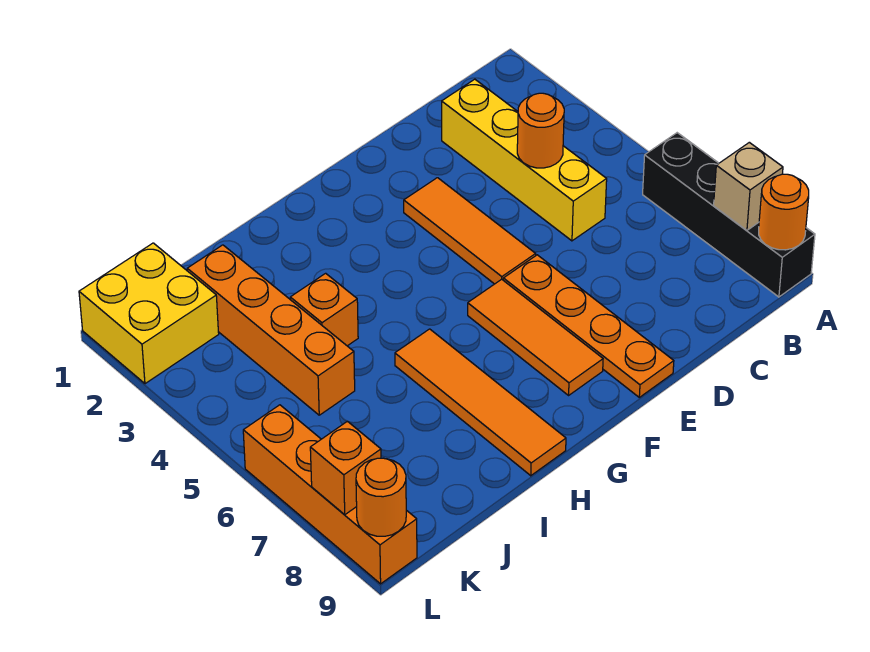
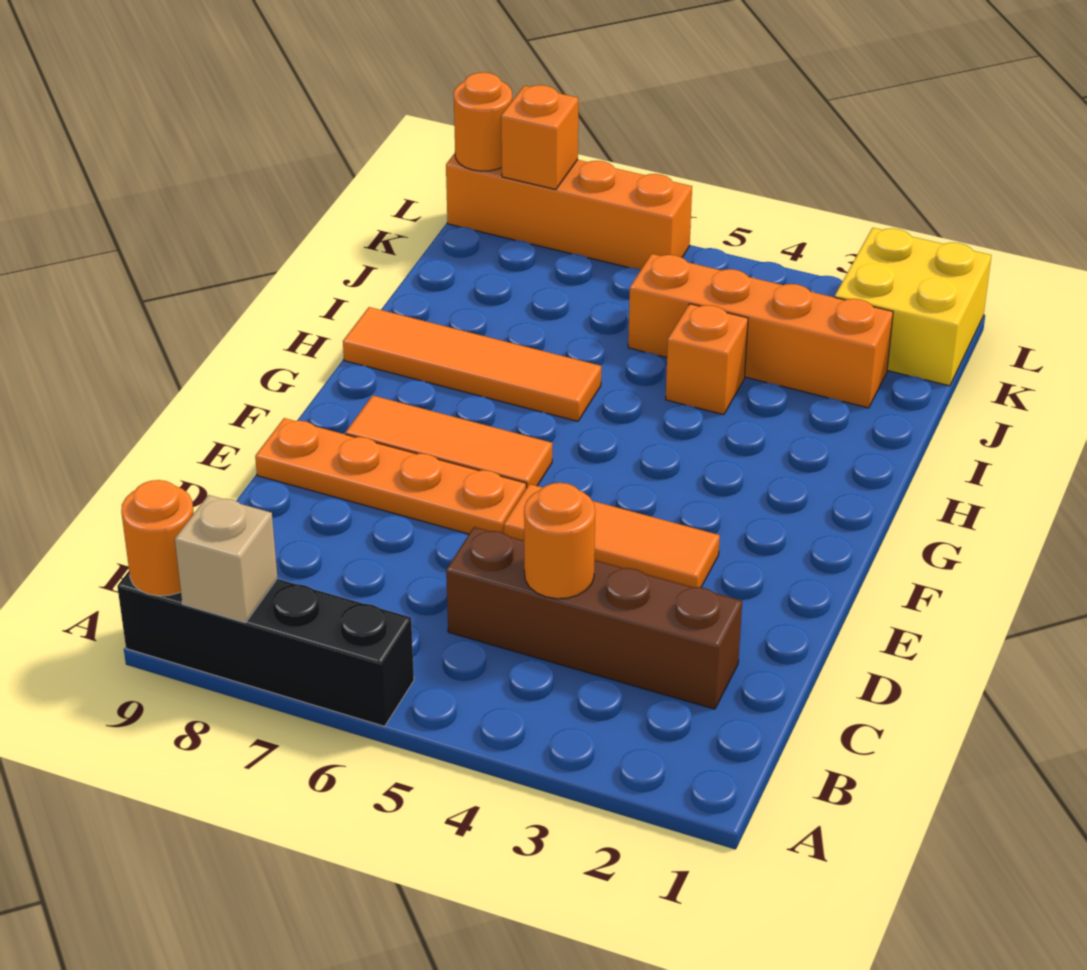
yellow brick C2:C5 level 1 -> brown brick C2:C5 level 1

